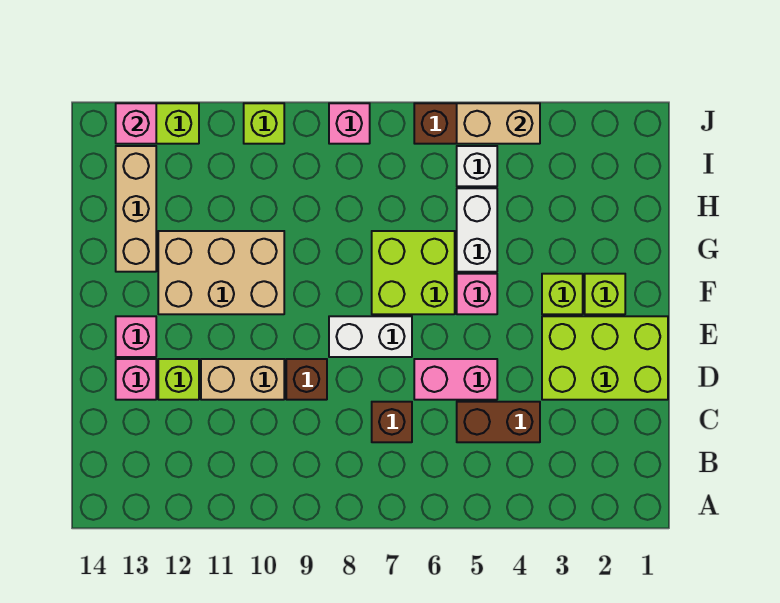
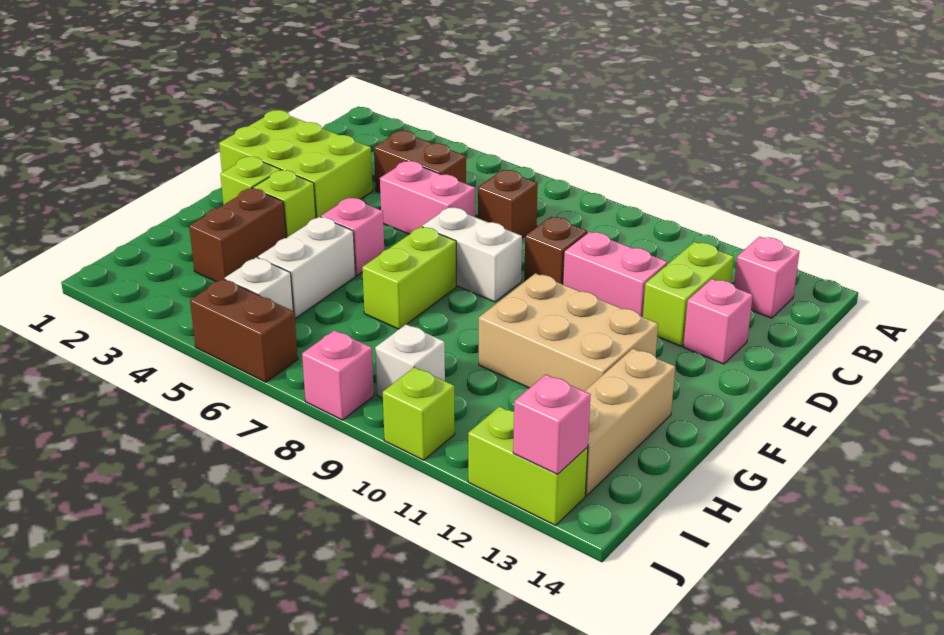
tan brick D10:D11 level 1 -> pink brick D10:D11 level 1
lime brick D12 level 1 -> lime brick C12:D12 level 1
pink brick E13 level 1 -> pink brick B13 level 1
lime brick F6:G7 level 1 -> lime brick F7:G7 level 1
none -> brown brick G3:H3 level 1
none -> white brick I9 level 1
tan brick J4:J5 level 2 -> none

